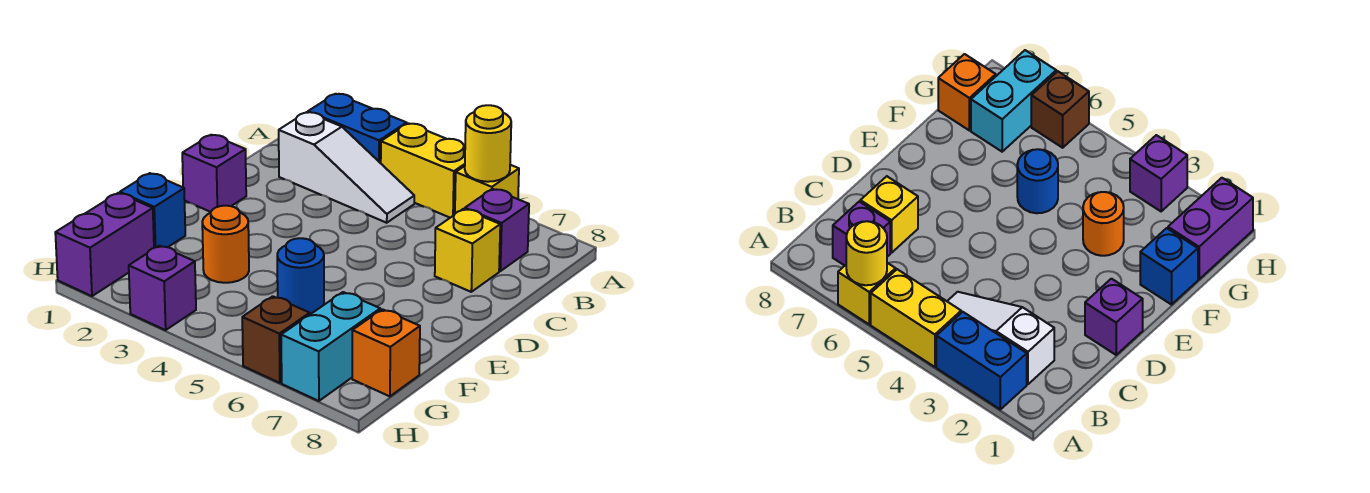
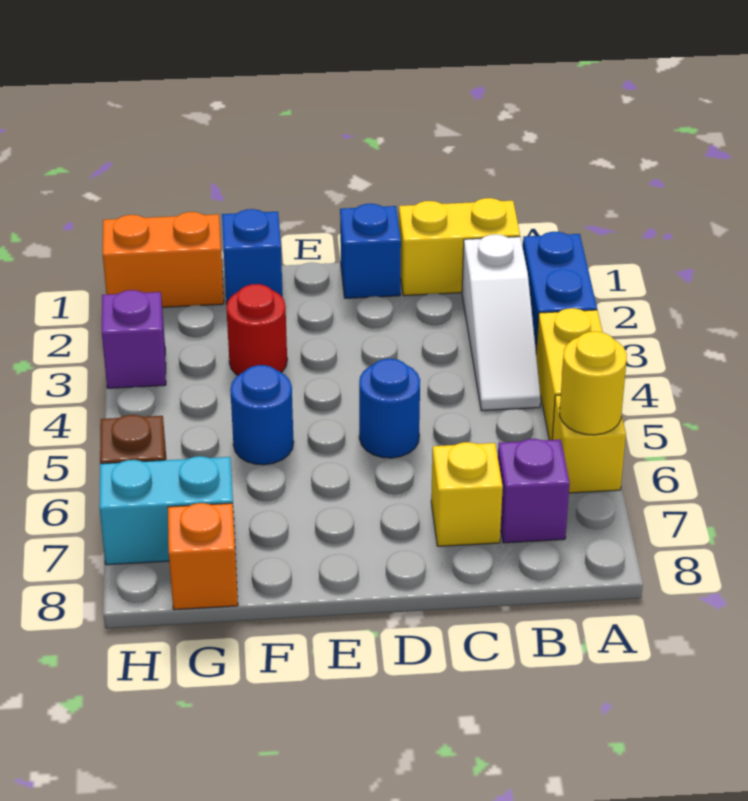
none -> yellow brick B1:C1 level 1
purple brick D1 level 1 -> blue brick D1 level 1
none -> blue round brick D5 level 1
orange round brick F3 level 1 -> red round brick F3 level 1
purple brick G1:H1 level 1 -> orange brick G1:H1 level 1

